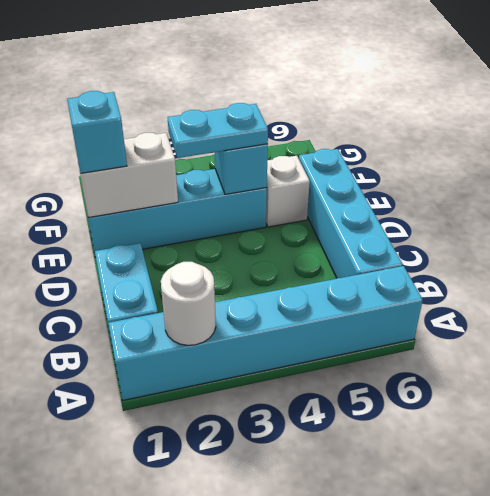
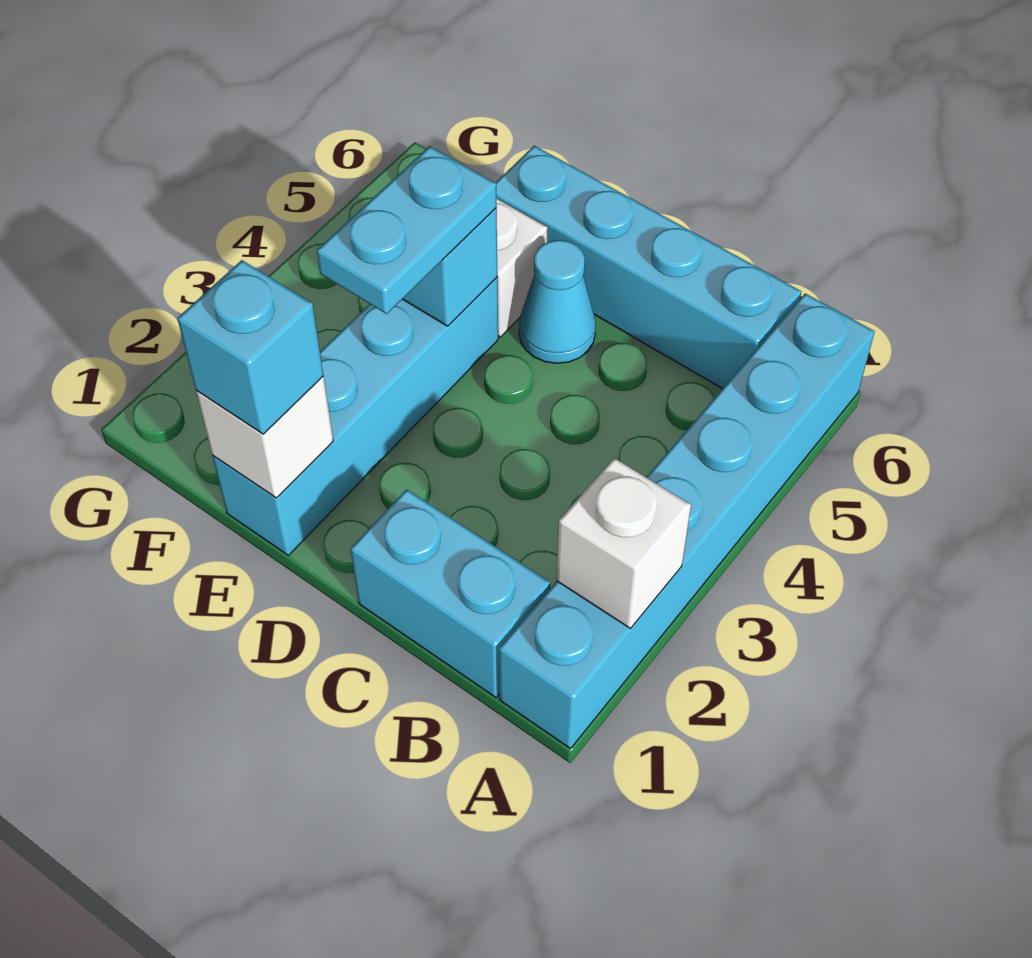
white round brick A2 level 2 -> white brick A2 level 2
none -> cyan cone D5 level 1
white brick E1:E2 level 2 -> white brick E1 level 2

